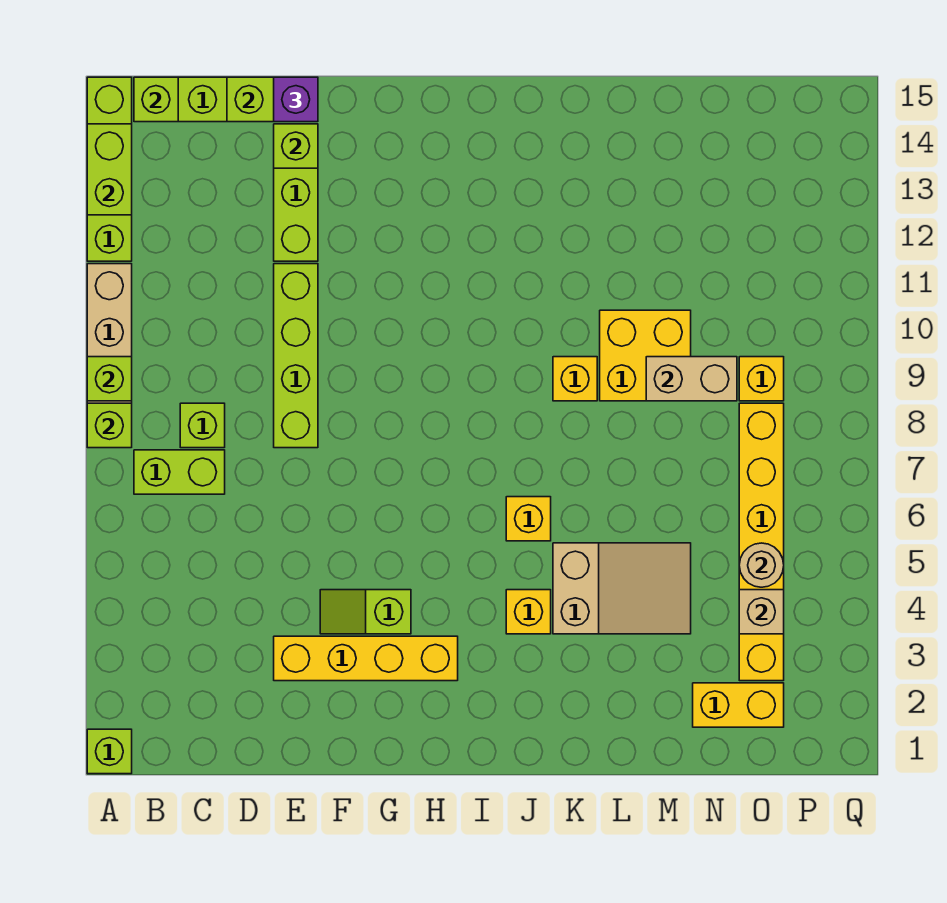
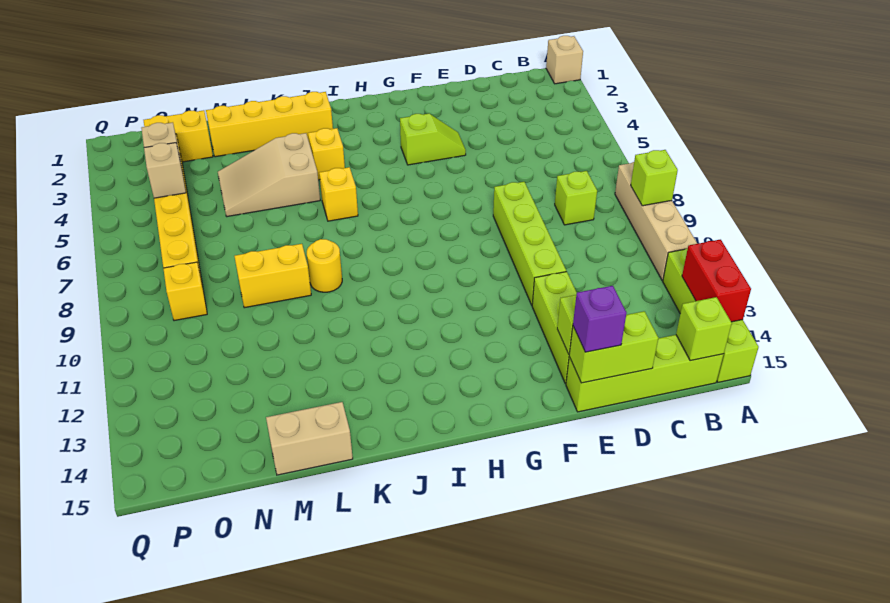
lime brick A1 level 1 -> tan brick A1 level 1
lime brick A8 level 2 -> none
lime brick A13:A14 level 2 -> red brick A13:A14 level 2
lime brick B7:C7 level 1 -> none
yellow brick E3:H3 level 1 -> yellow brick J2:M2 level 1
yellow brick K9 level 1 -> yellow round brick K9 level 1
yellow brick L9:M10 level 1 -> yellow brick L9:M9 level 1
tan brick M9:N9 level 2 -> tan brick L15:M15 level 1
tan round brick O5 level 2 -> tan brick O5 level 2

